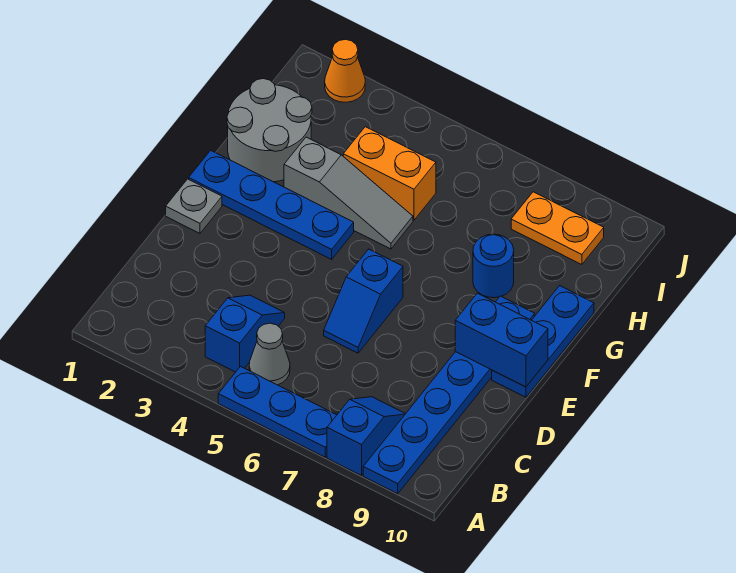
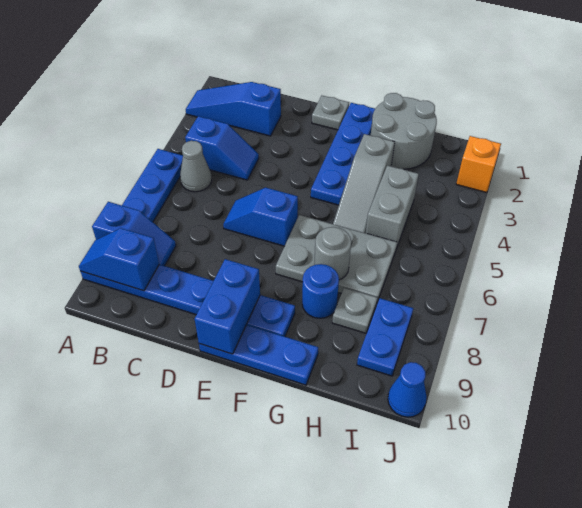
none -> blue slope A2:C2 level 1 top C
none -> blue slope A9:B9 level 2 top B
none -> grey plate F6:H7 level 1
none -> grey round brick G7 level 2
orange brick H4:H5 level 1 -> grey brick H4:H5 level 1
none -> grey plate H8 level 1
orange plate I8:I9 level 1 -> blue plate I8:I9 level 1
orange cone J2 level 1 -> orange brick J2 level 1
none -> blue cone J10 level 1

